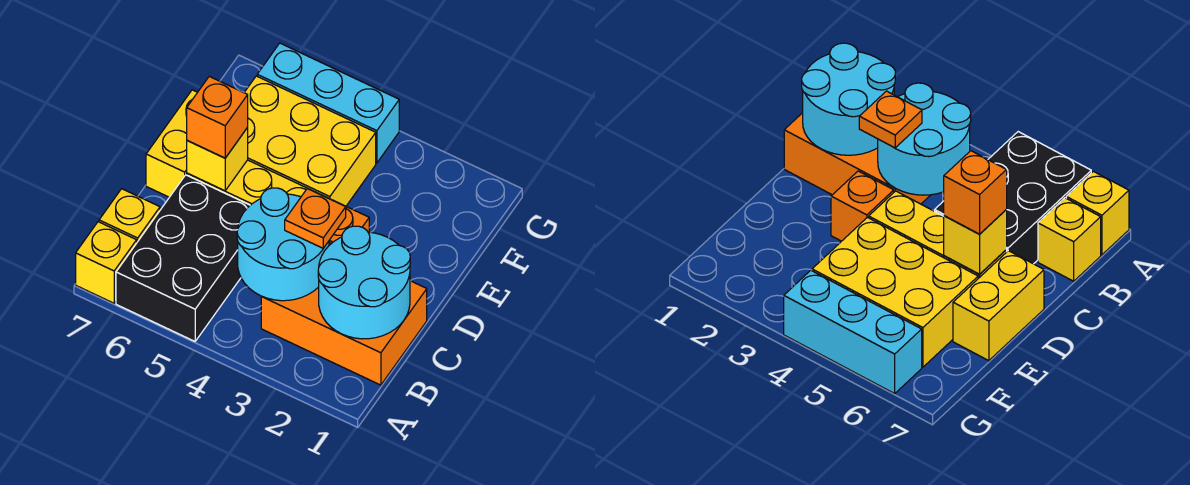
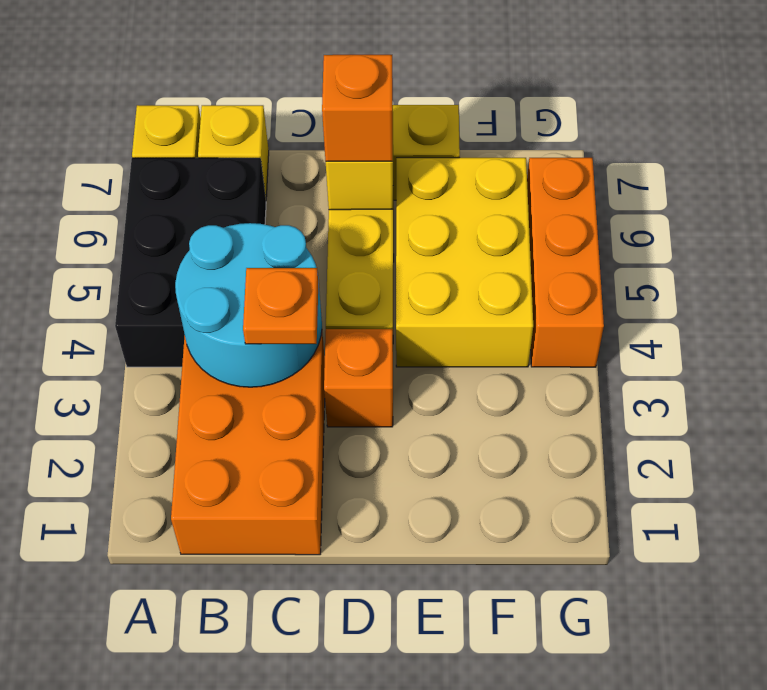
black brick A5:C6 level 1 -> black brick A4:B6 level 1
cyan round brick B1:C2 level 2 -> none
cyan brick G4:G6 level 1 -> orange brick G4:G6 level 1

